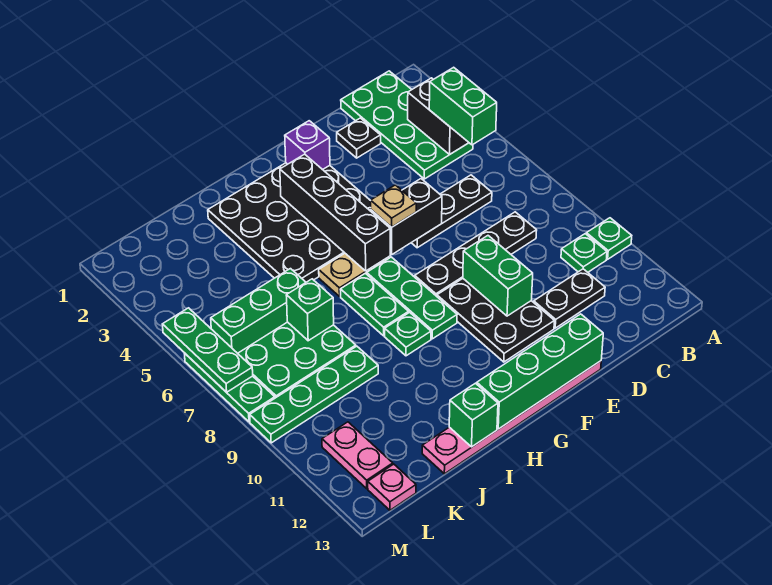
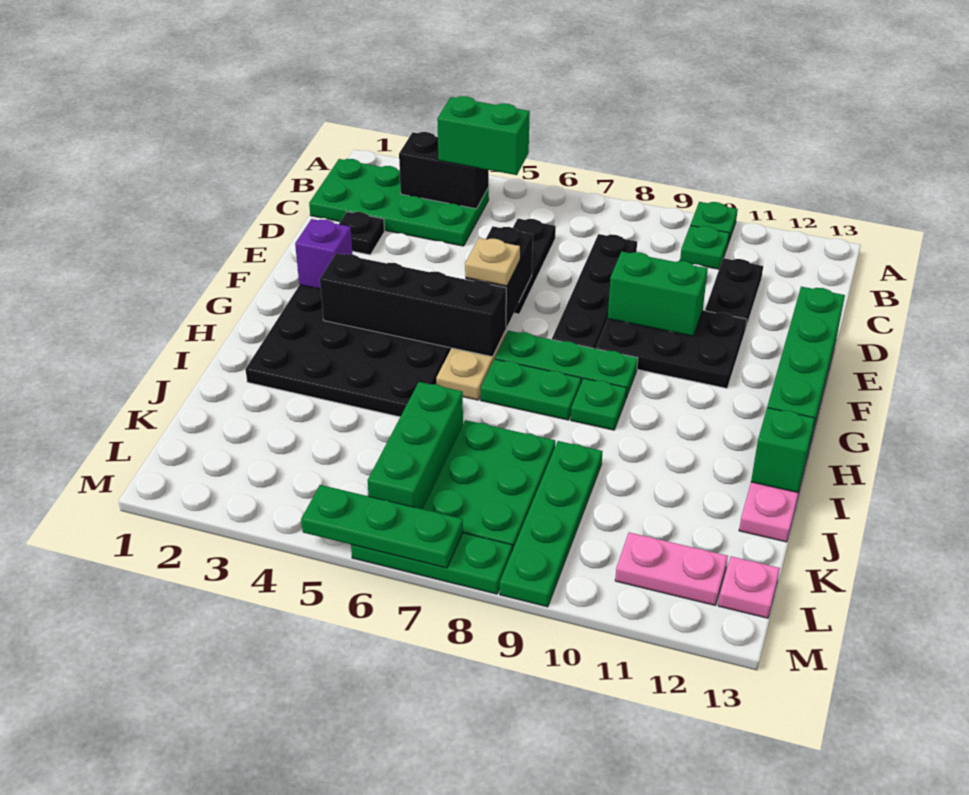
green brick J7 level 2 -> none

